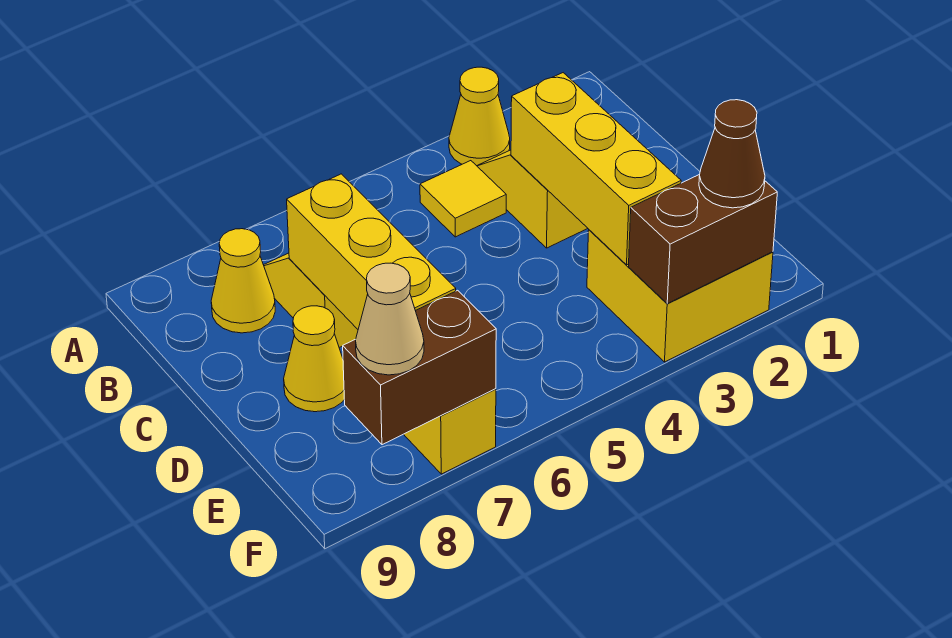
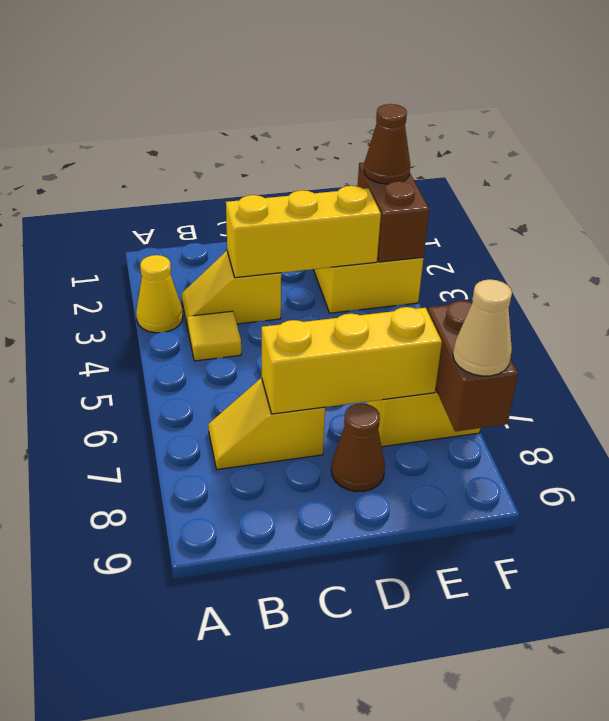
yellow cone B8 level 1 -> none
yellow cone D8 level 1 -> brown cone D8 level 1

